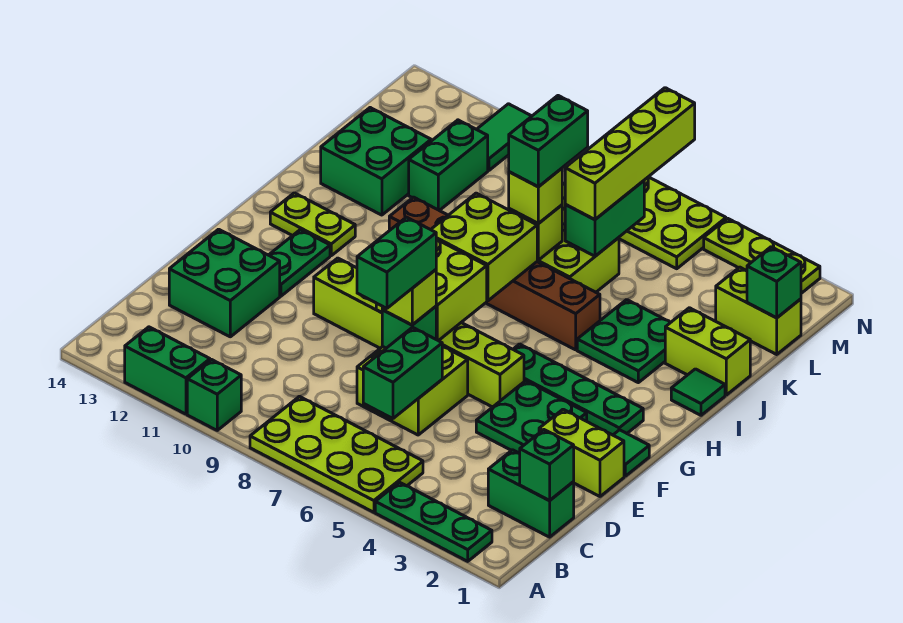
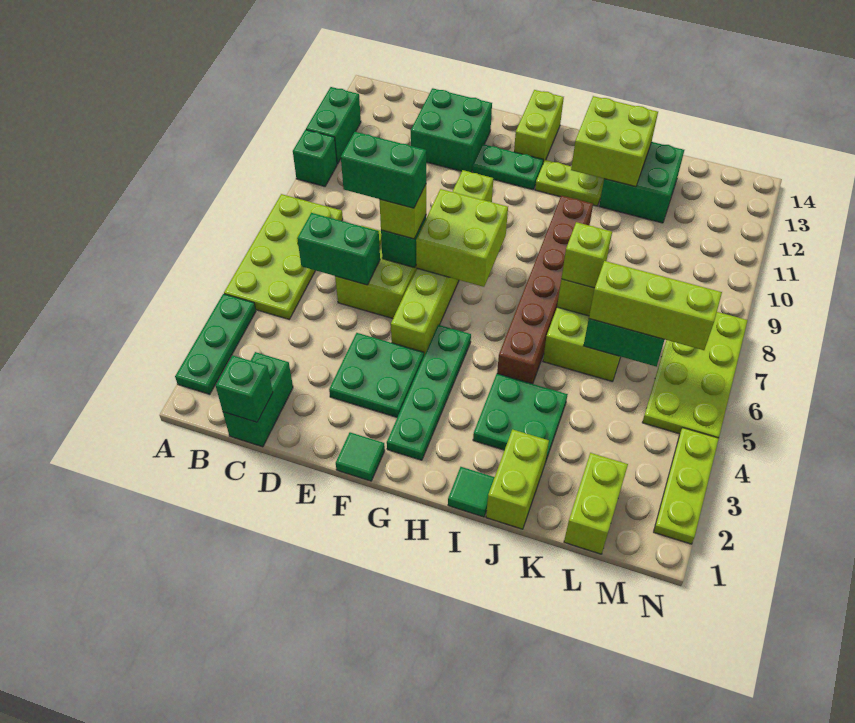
lime brick E1:E2 level 1 -> lime brick G13:G14 level 1
lime brick H7:I8 level 2 -> lime brick I12:J13 level 2
lime plate H12:H13 level 1 -> lime plate H12:I12 level 1
green brick J7:K7 level 4 -> none
lime brick K6:N6 level 3 -> lime brick K6:M6 level 3
green brick K11:L11 level 1 -> none
green brick L1 level 2 -> none
green tile M11:N11 level 1 -> none

